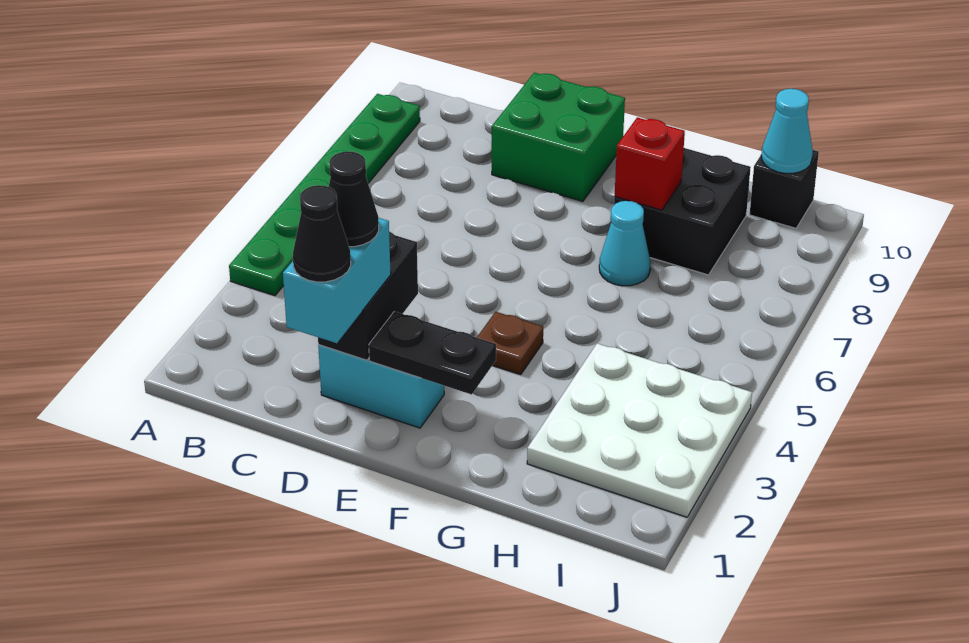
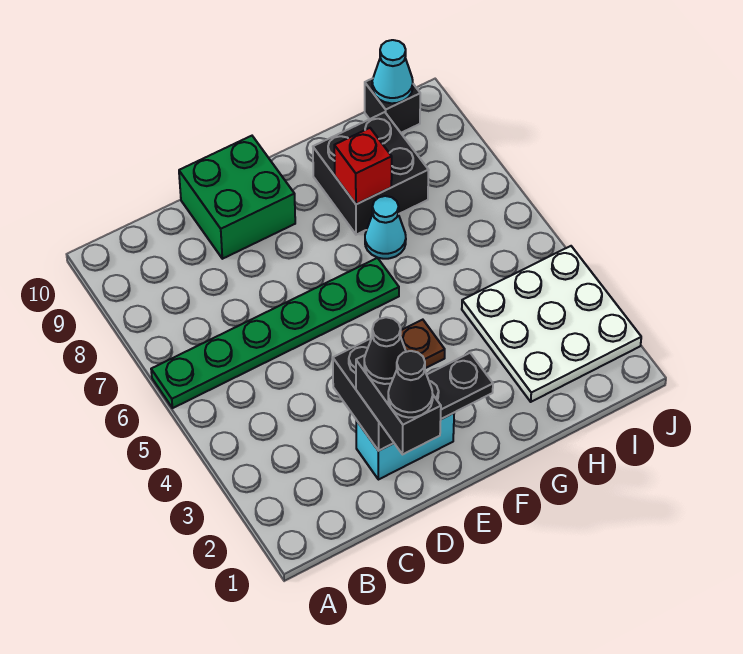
green plate A4:A9 level 1 -> green plate A6:F6 level 1
cyan brick D1:D2 level 3 -> black brick D1:D2 level 3

